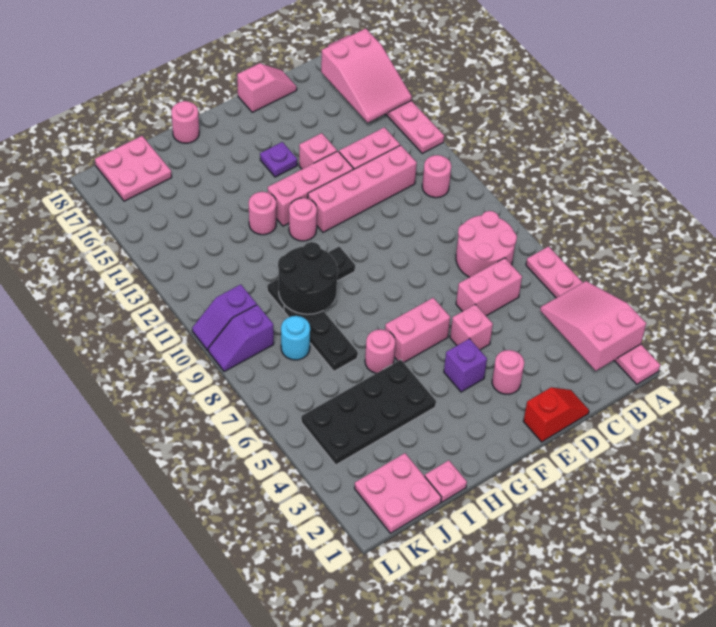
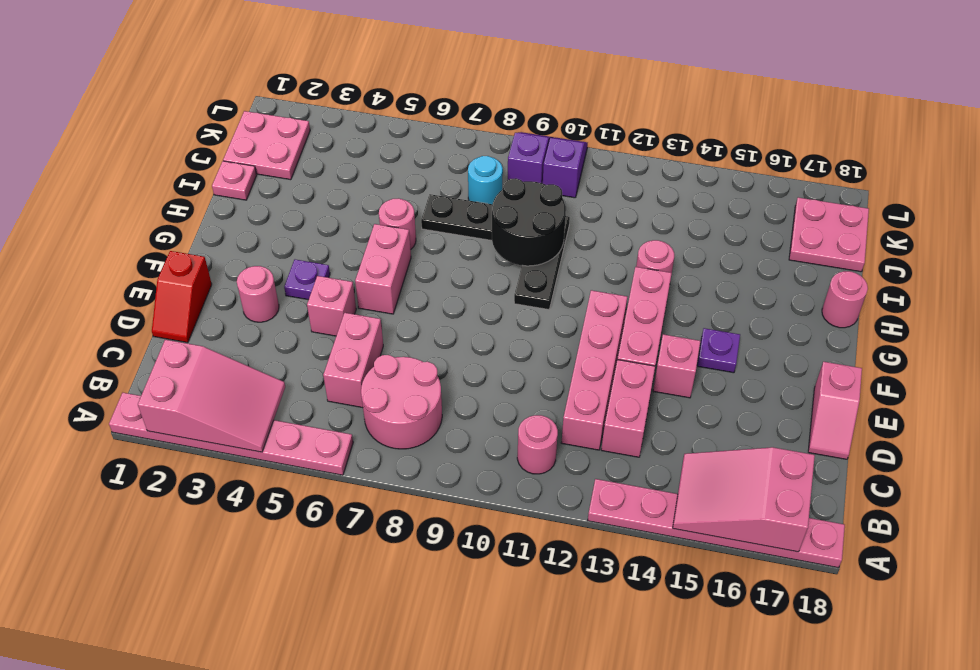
purple brick F4 level 1 -> purple plate F4 level 1
pink round brick G12 level 1 -> none
black plate H4:K5 level 1 -> none

